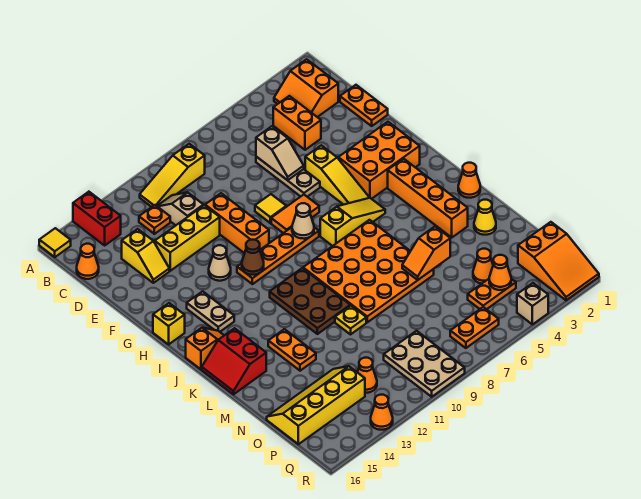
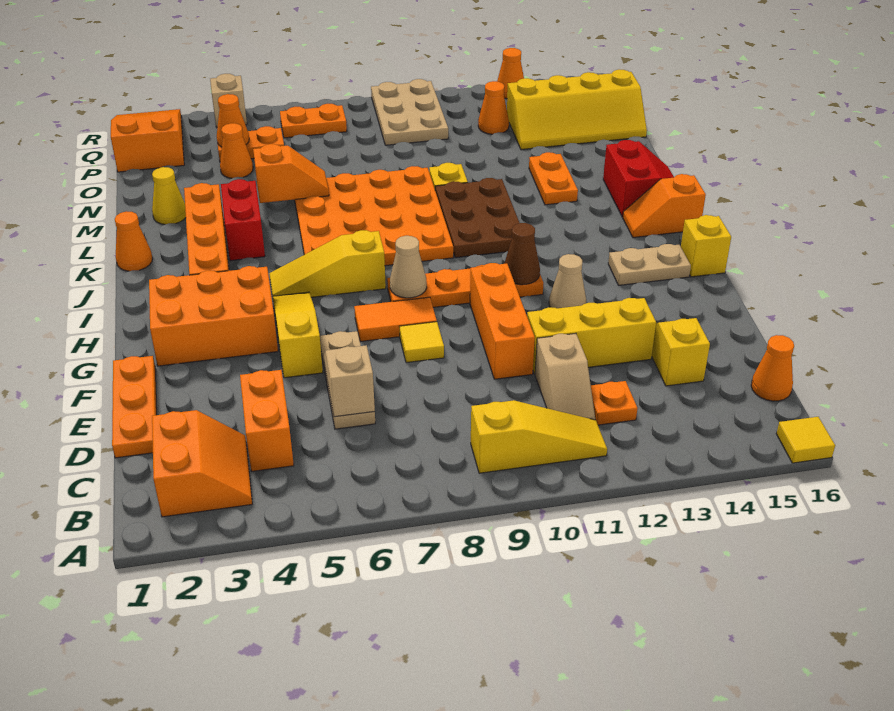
red brick A14:B14 level 1 -> red brick K4:L4 level 1
orange plate D1:E1 level 1 -> orange plate D1:F1 level 1
tan plate H14:I14 level 1 -> tan plate H14:H15 level 1

